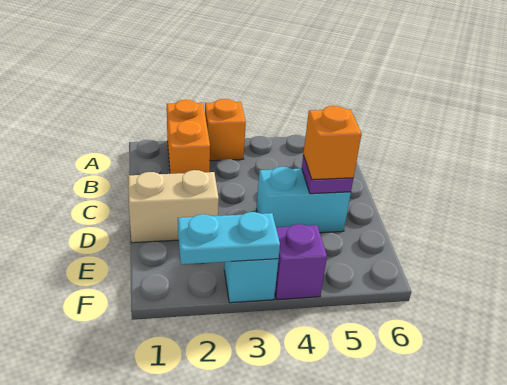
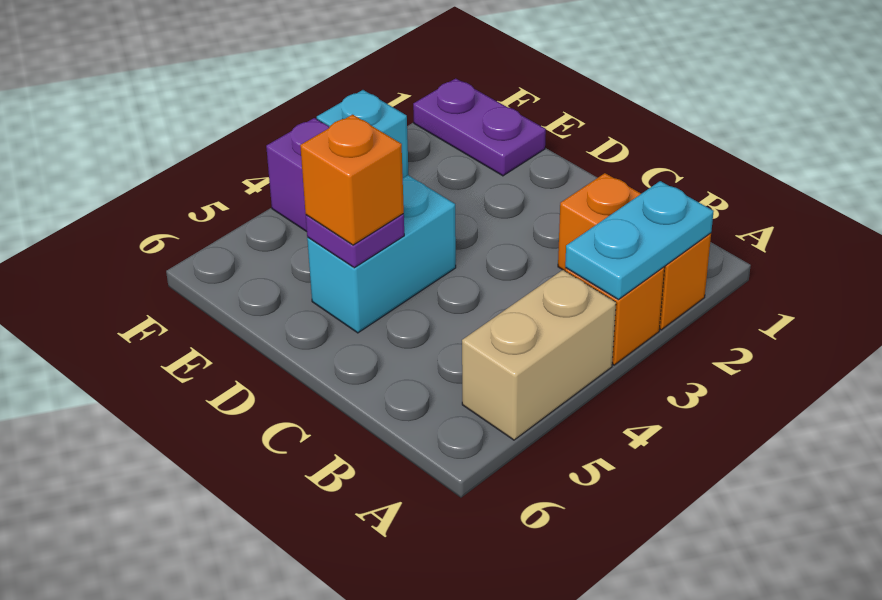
tan brick D1:D2 level 1 -> tan brick A4:A5 level 1
none -> purple plate E1:F1 level 1
cyan plate F2:F3 level 2 -> cyan plate A2:A3 level 2

